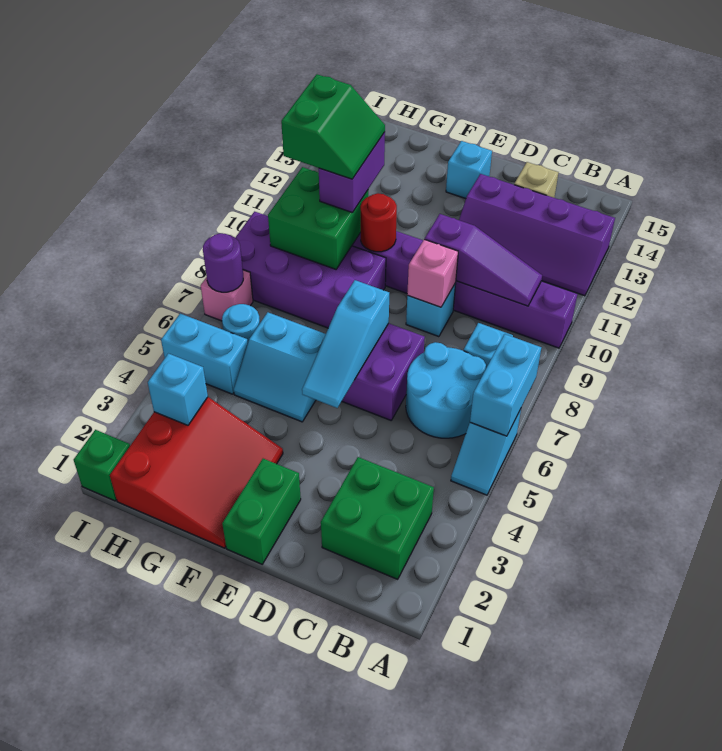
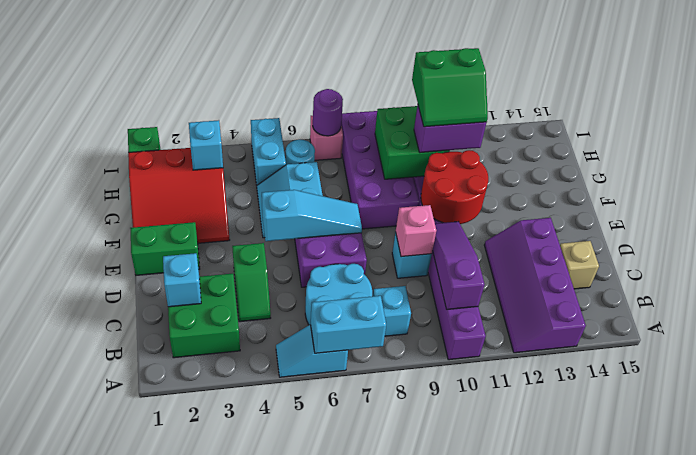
purple slope B10:D10 level 2 top D -> purple slope B10:D10 level 2 top B
none -> green slope C4:D4 level 1 top D
cyan slope E5:E7 level 2 top 7 -> cyan slope E5:E7 level 2 top 5
cyan brick E14 level 1 -> cyan brick C2 level 2
red round brick F10 level 2 -> red round brick E10:F11 level 2

